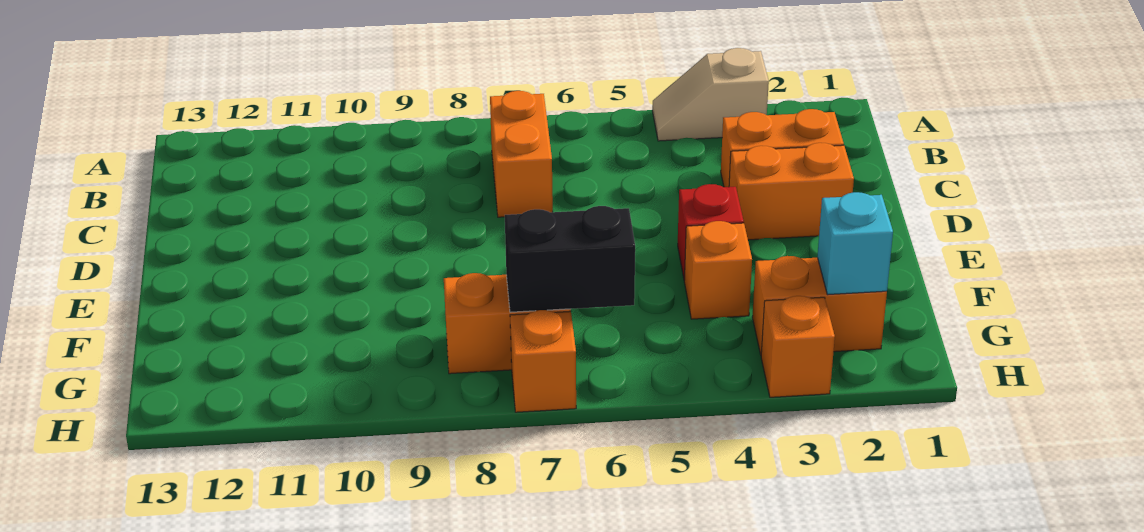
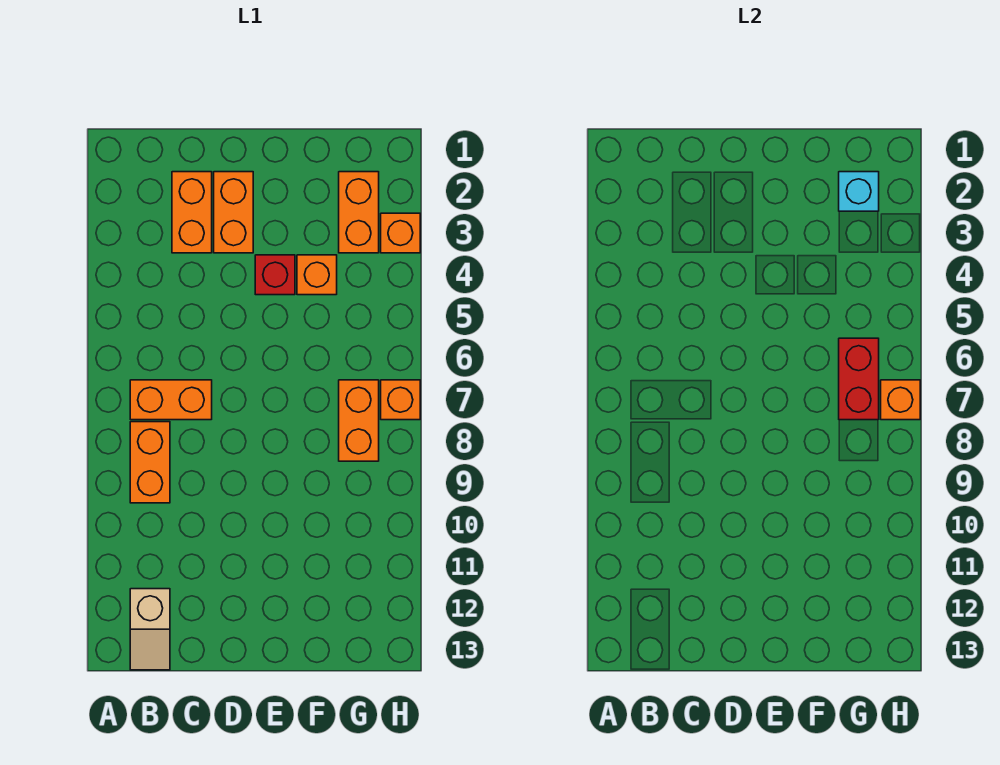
tan slope A3:A4 level 1 top 3 -> tan slope B12:B13 level 1 top 12
none -> orange brick B8:B9 level 1
black brick G6:G7 level 2 -> red brick G6:G7 level 2
none -> orange brick H7 level 2

